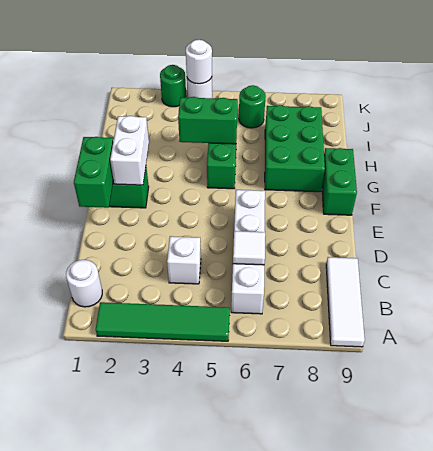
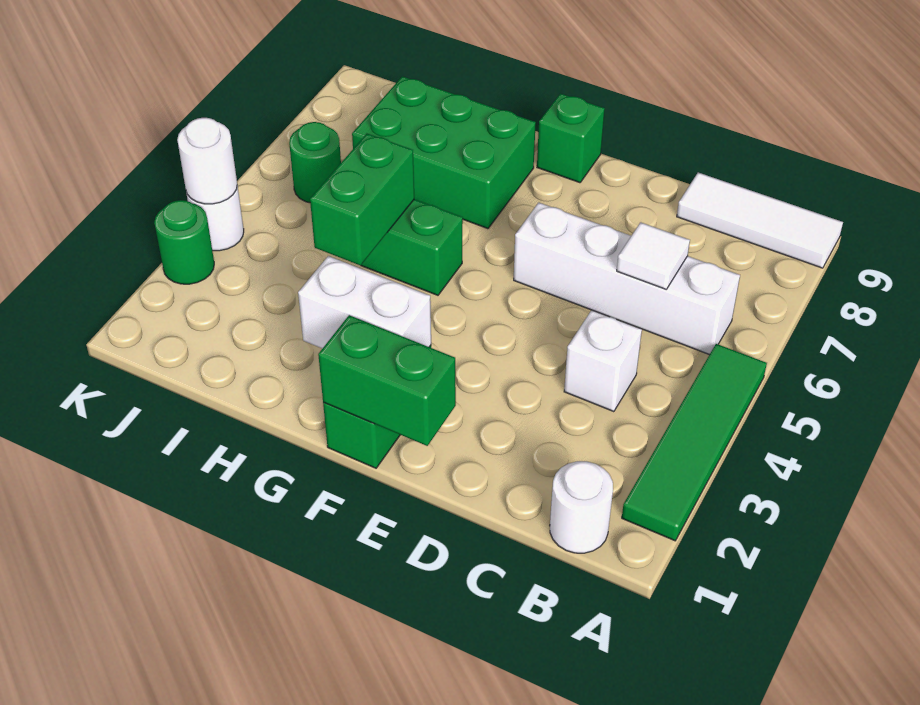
green brick F9:G9 level 1 -> green brick F9 level 1

